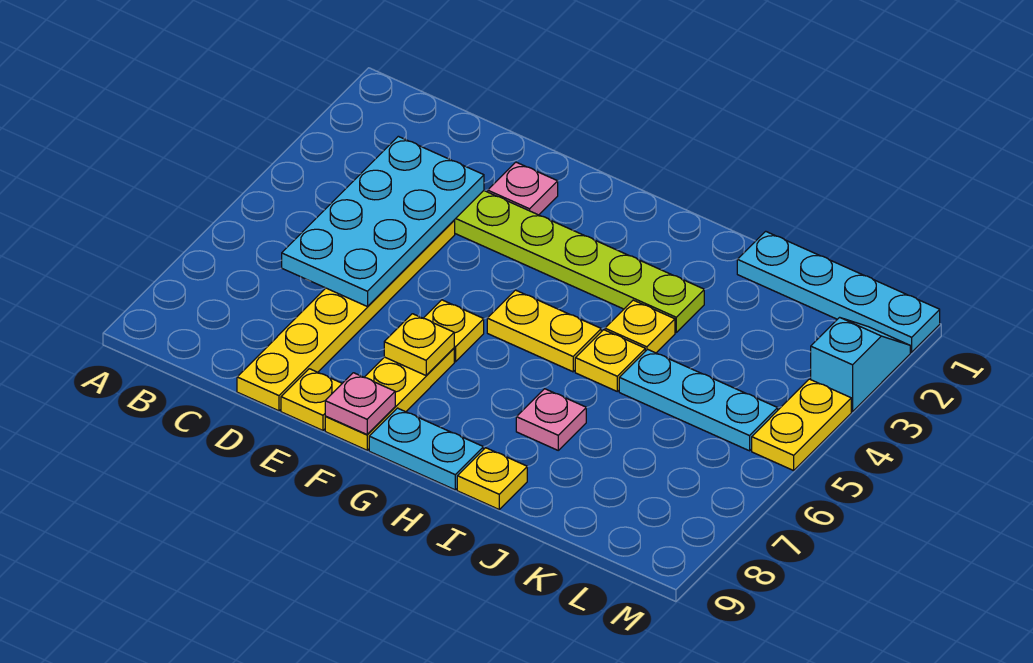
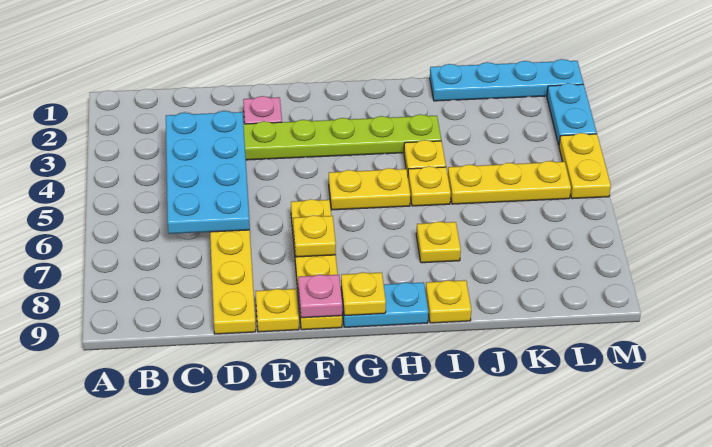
none -> yellow plate G9 level 2
pink plate I7 level 1 -> yellow plate I7 level 1
cyan plate J5:L5 level 1 -> yellow plate J5:L5 level 1
cyan slope M2:M3 level 1 top 3 -> cyan plate M2:M3 level 1

